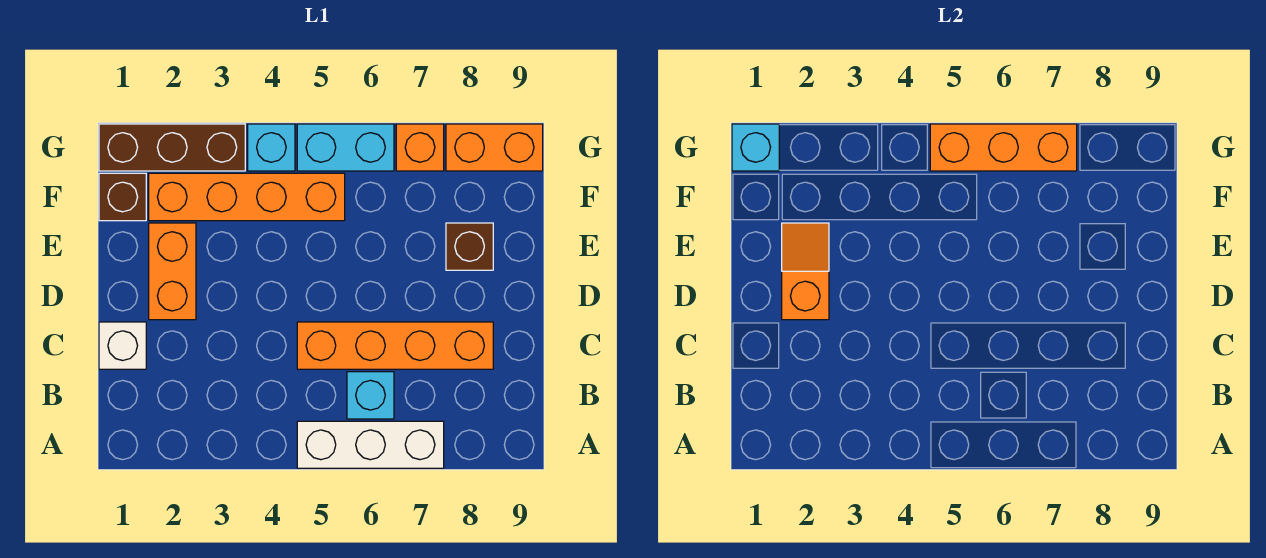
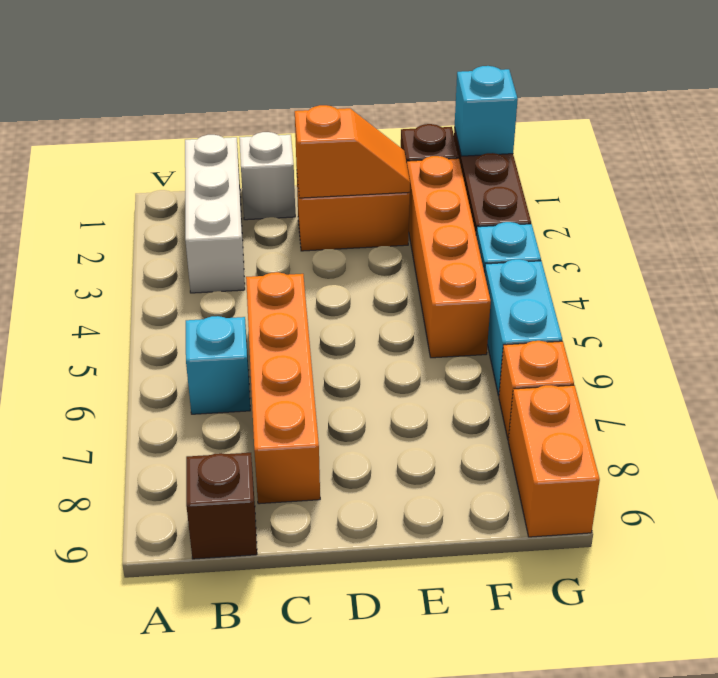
white brick A5:A7 level 1 -> white brick B1:B3 level 1
brown brick E8 level 1 -> brown brick B9 level 1
orange brick G5:G7 level 2 -> none

